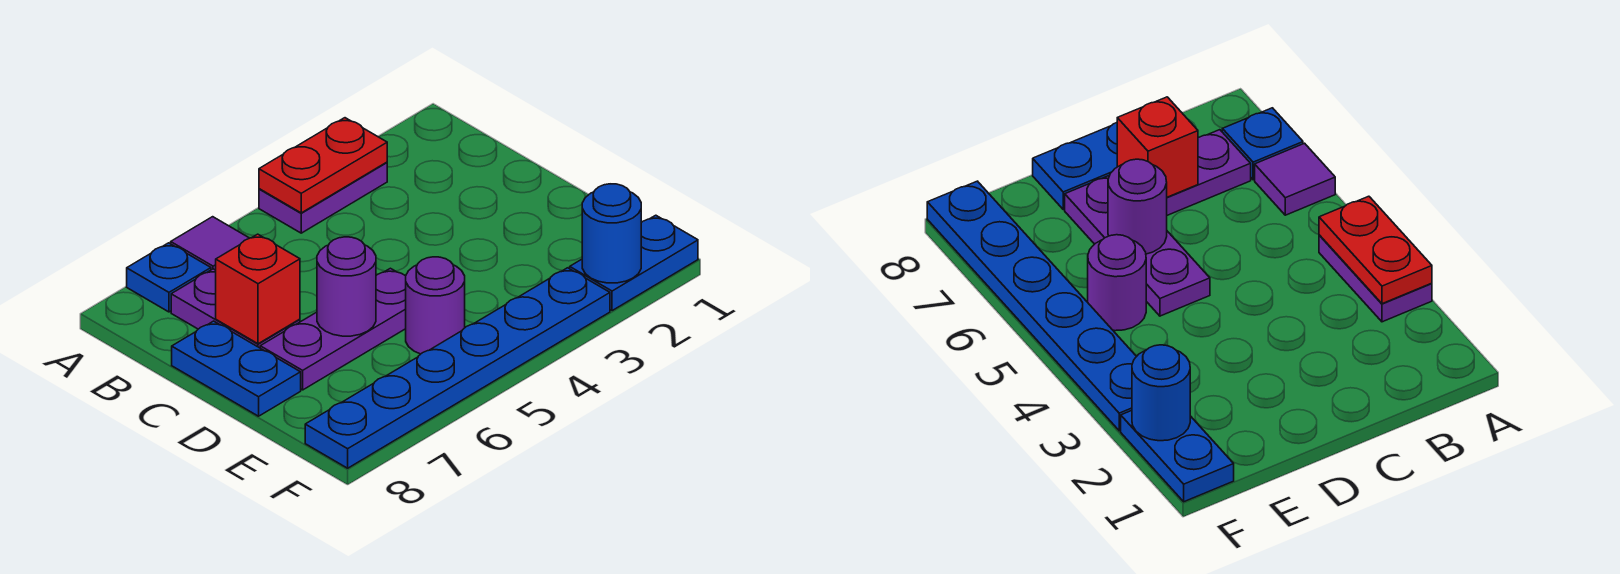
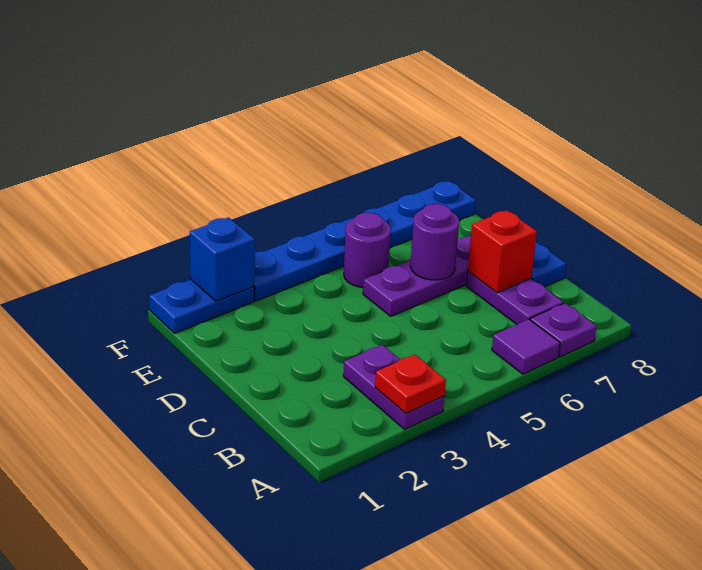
purple plate A3:A4 level 1 -> purple plate A3:B3 level 1
red plate A3:A4 level 2 -> red plate A3 level 2
blue plate A7 level 1 -> purple plate A7 level 1
blue round brick F2 level 2 -> blue brick F2 level 2

